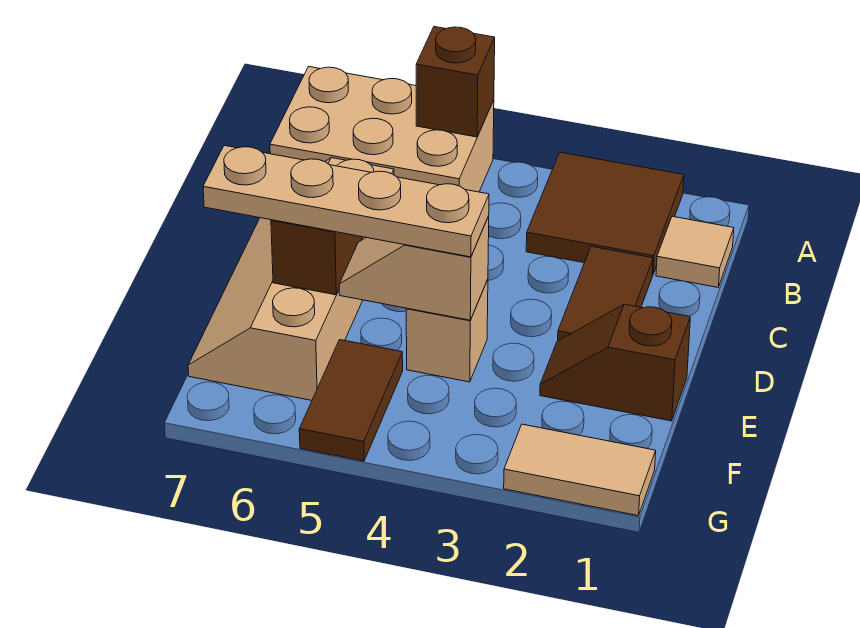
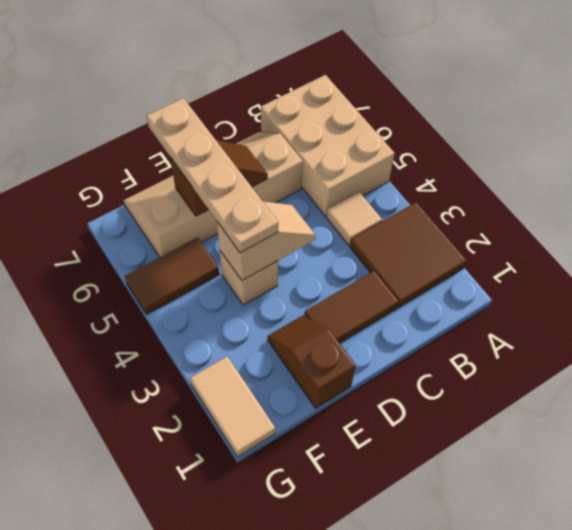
brown brick A5 level 2 -> none
tan tile B1 level 1 -> tan tile B4 level 1
tan slope E4:E5 level 2 top 4 -> tan slope D4:E4 level 2 top E

